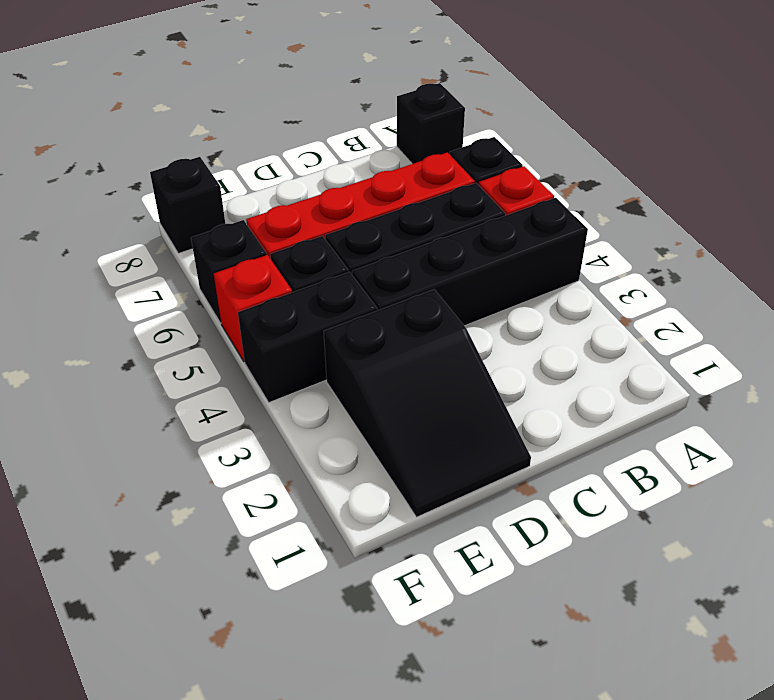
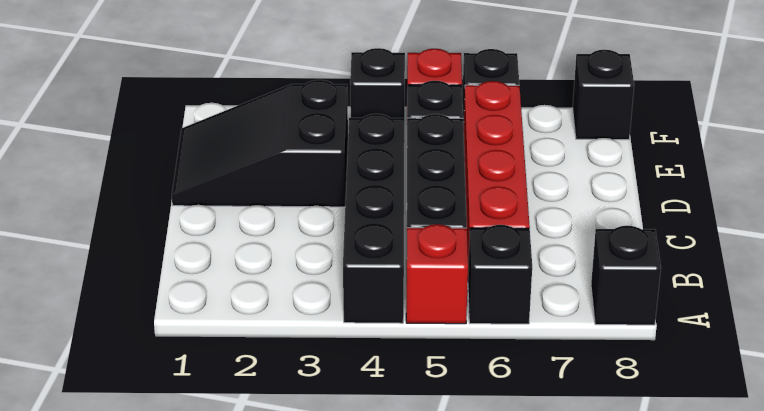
black brick E4:F4 level 1 -> black brick F4 level 1

